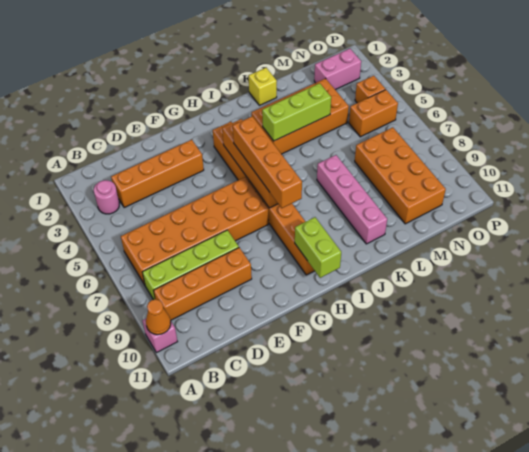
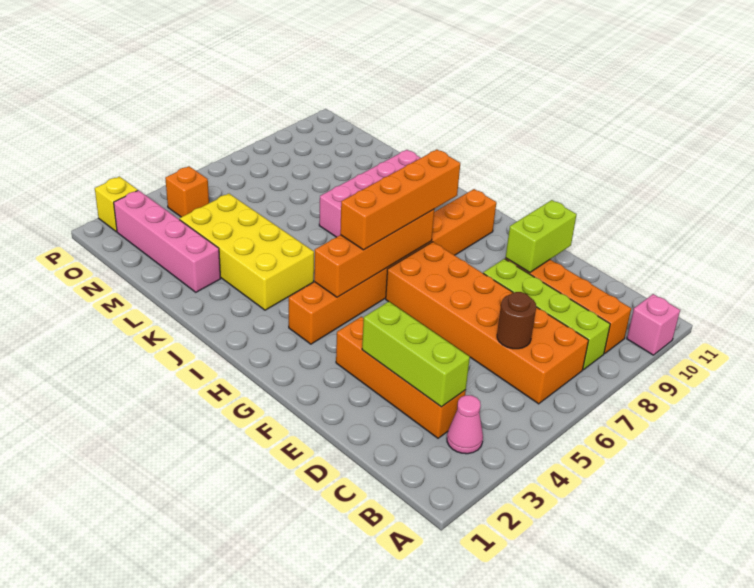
orange cone A10 level 2 -> none
pink round brick B3 level 1 -> pink cone B3 level 1
none -> brown round brick C6 level 2
lime brick H10:H11 level 2 -> lime brick E9:E10 level 2
orange brick J3:M4 level 1 -> yellow brick J3:M4 level 1
lime brick J4:L4 level 2 -> lime brick C3:E3 level 2
yellow brick K1 level 1 -> yellow brick P2 level 1
orange brick M7:N10 level 1 -> none
pink brick N2:O2 level 1 -> pink brick L2:O2 level 1
orange brick N5:O5 level 1 -> none

